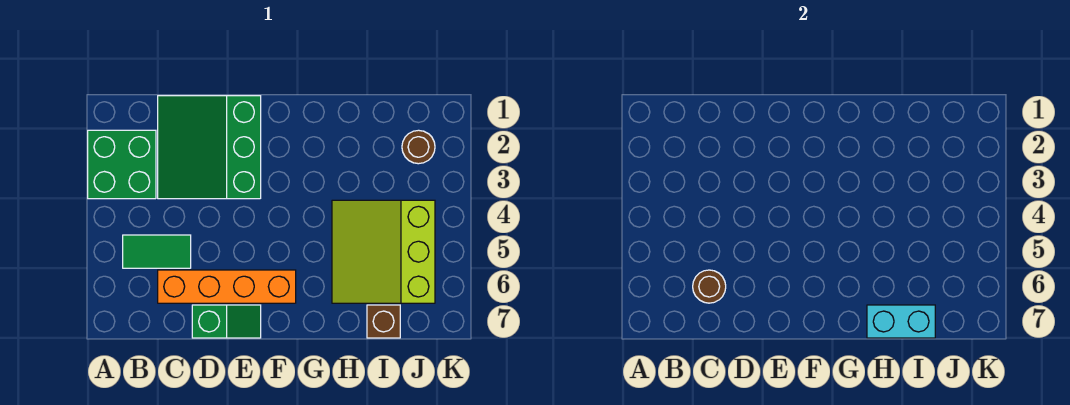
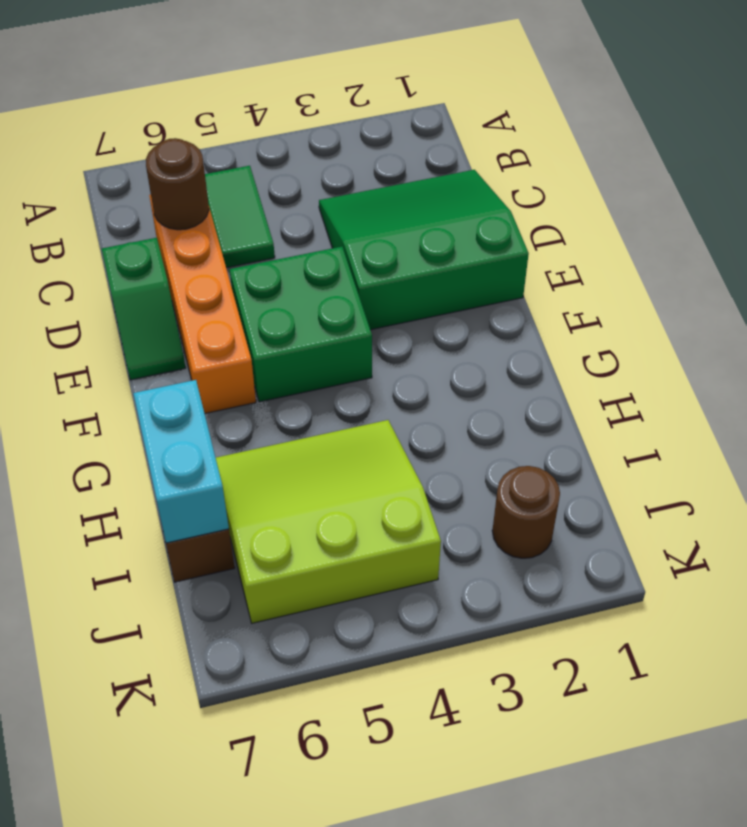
green brick A2:B3 level 1 -> green brick E4:F5 level 1

